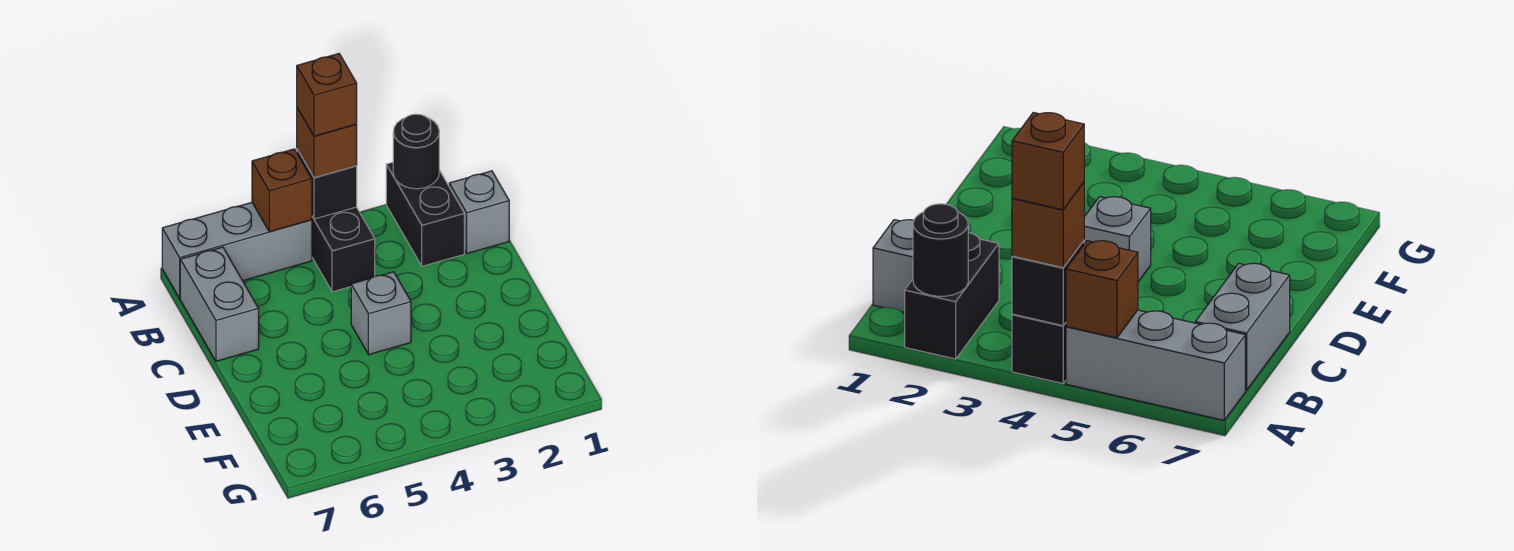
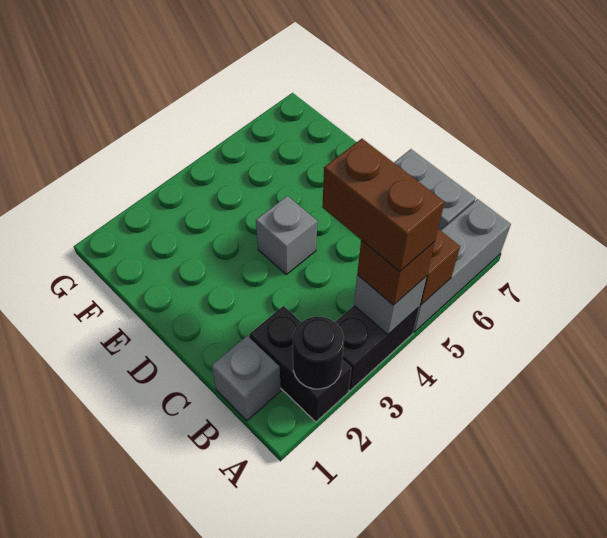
black brick A4:B4 level 1 -> black brick A3:A4 level 1
black brick A4 level 2 -> grey brick A4 level 2
brown brick A4 level 4 -> brown brick A4:B4 level 4

